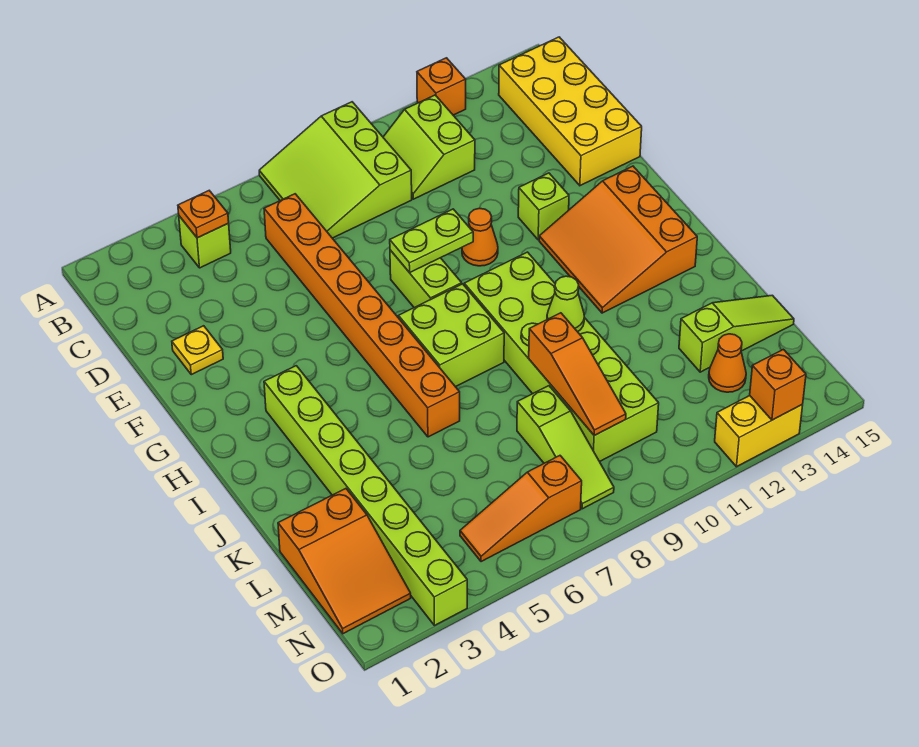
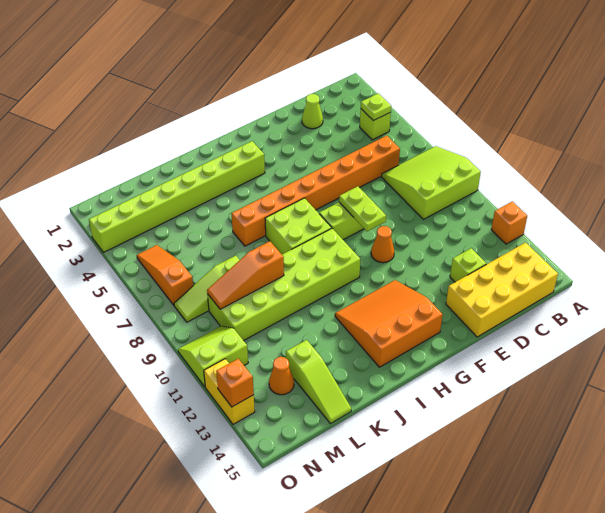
orange plate B4 level 2 -> lime plate B4 level 2
lime slope B10:C11 level 1 top 11 -> lime slope N10:O11 level 1 top 11
yellow plate E2 level 1 -> none
lime brick F12 level 1 -> lime brick D13 level 1
lime cone J10 level 2 -> lime cone D2 level 1
orange slope L1:N2 level 1 top L -> none

